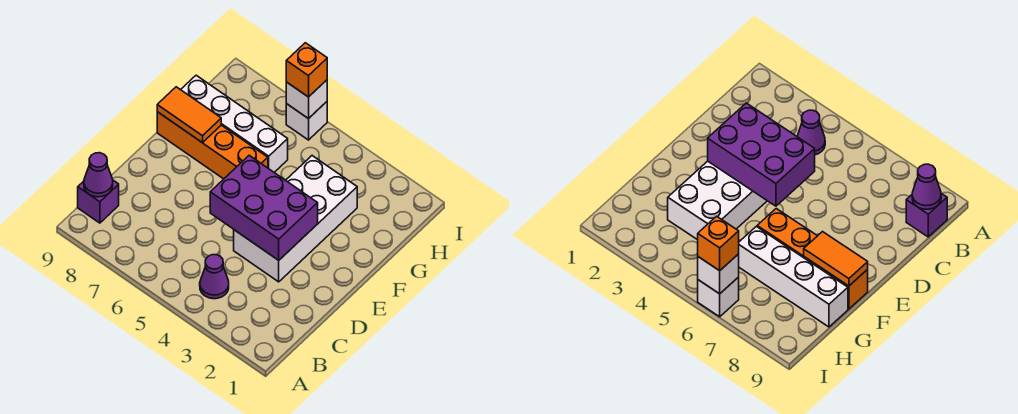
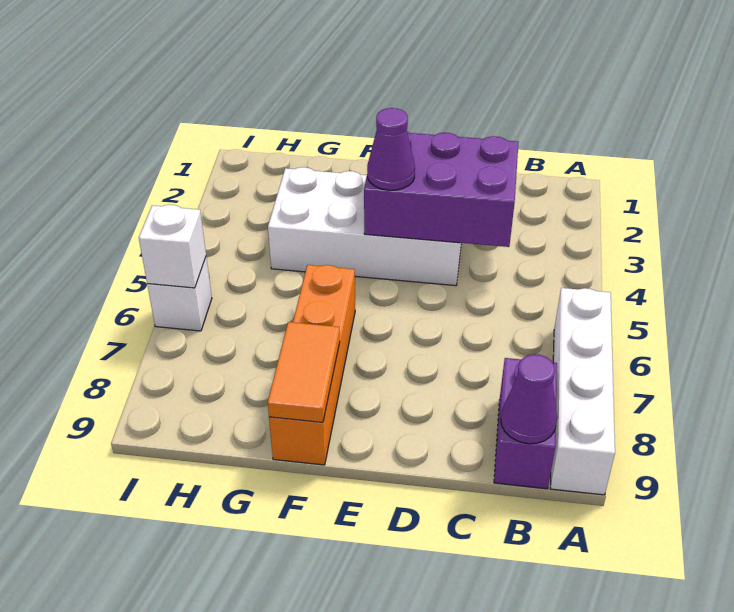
purple cone B4 level 1 -> purple cone E4 level 3
purple brick B9 level 1 -> purple brick B8:B9 level 1
purple brick D3:E5 level 2 -> purple brick C3:E4 level 2
white brick G6:G9 level 1 -> white brick A6:A9 level 1
orange brick I6 level 3 -> none

